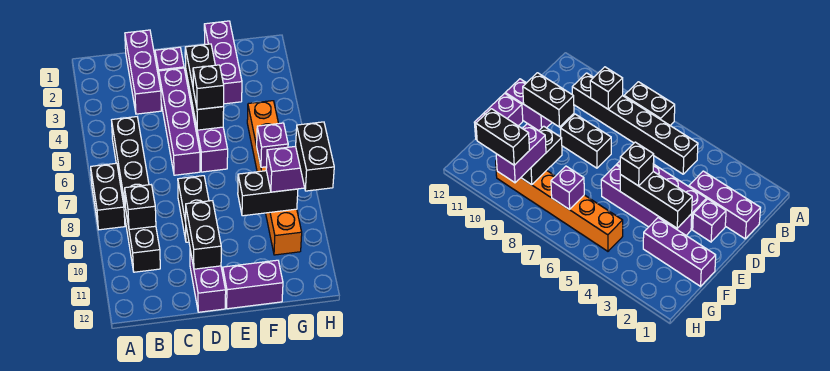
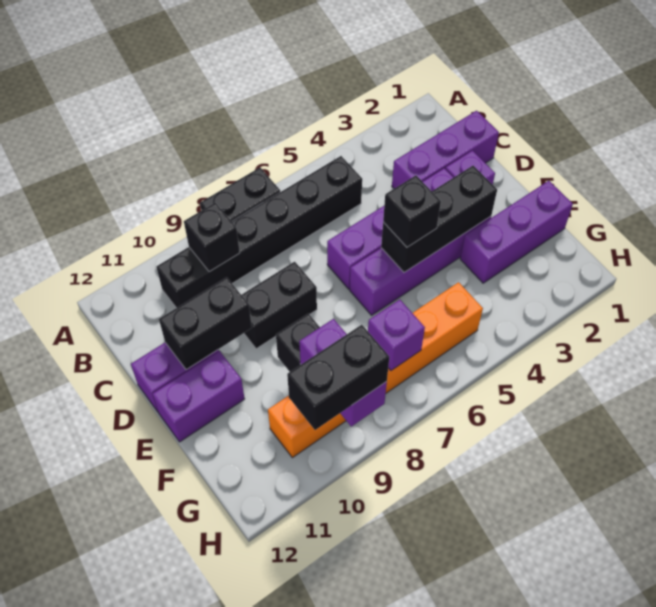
purple brick E12:F12 level 1 -> purple brick E11:E12 level 1

